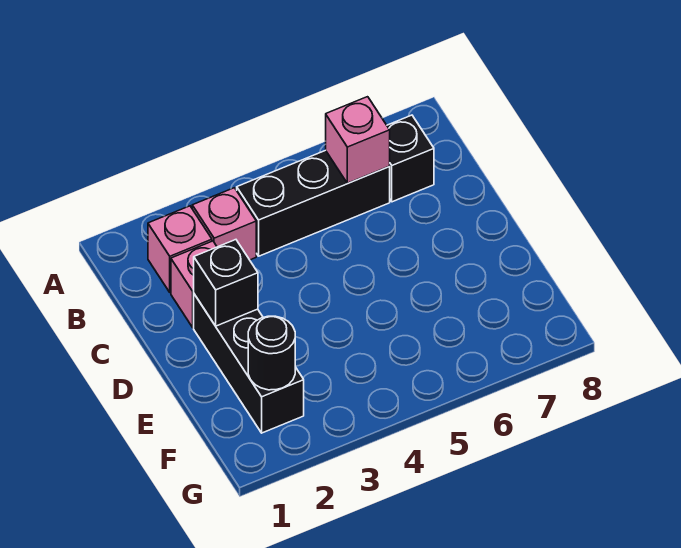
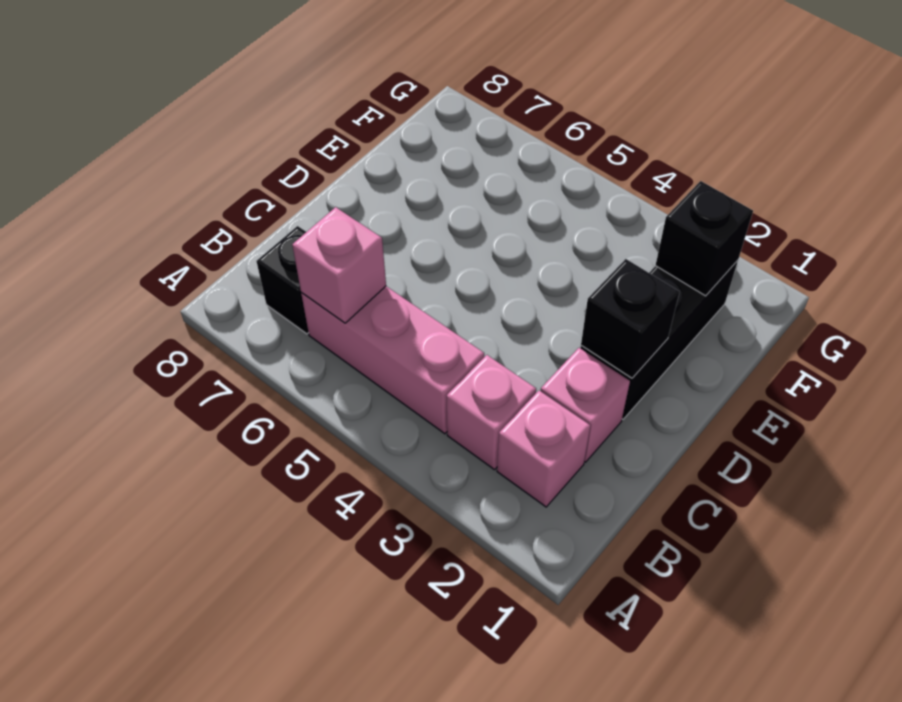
black brick B4:B6 level 1 -> pink brick B4:B6 level 1
black round brick F2 level 2 -> black brick F2 level 2

